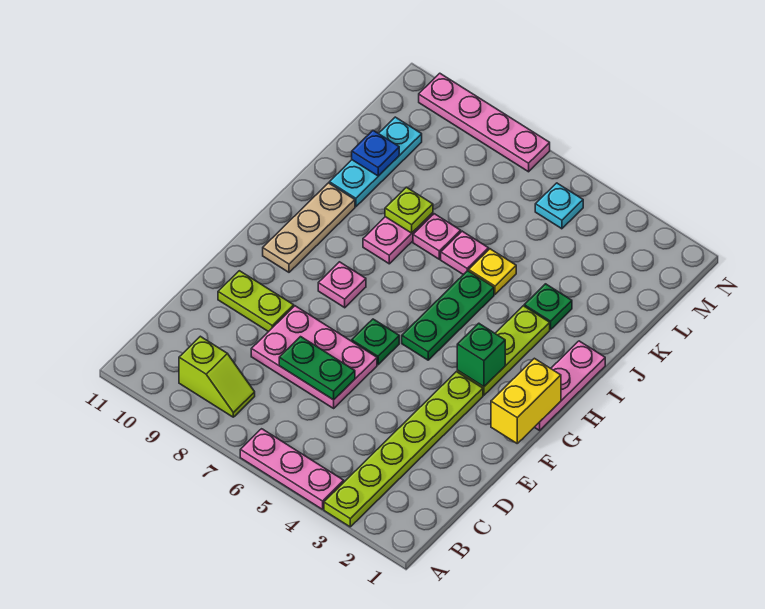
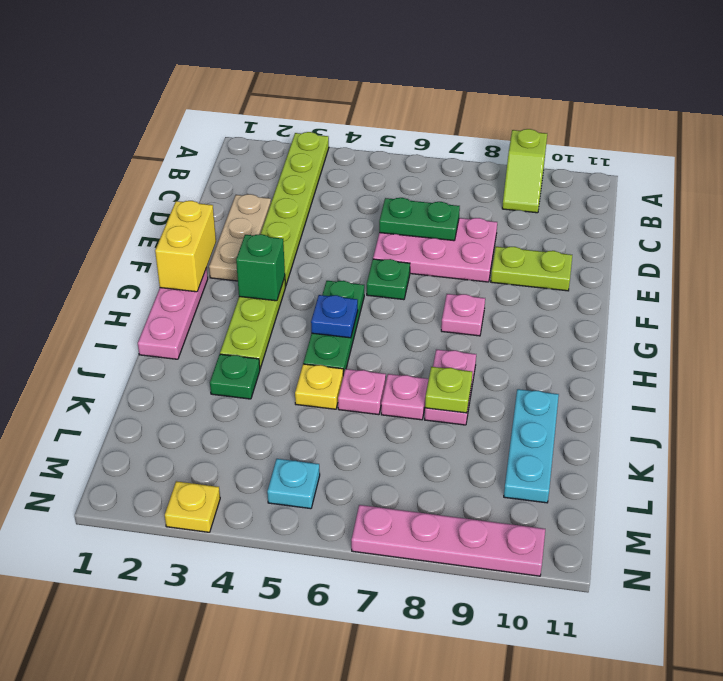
pink plate A4:A6 level 1 -> none
lime slope B8:B9 level 1 top 9 -> lime slope A9:B9 level 1 top A
tan plate G10:I10 level 1 -> tan plate D2:F2 level 1
blue plate K10 level 2 -> blue plate H5 level 2
none -> yellow plate N3 level 1

